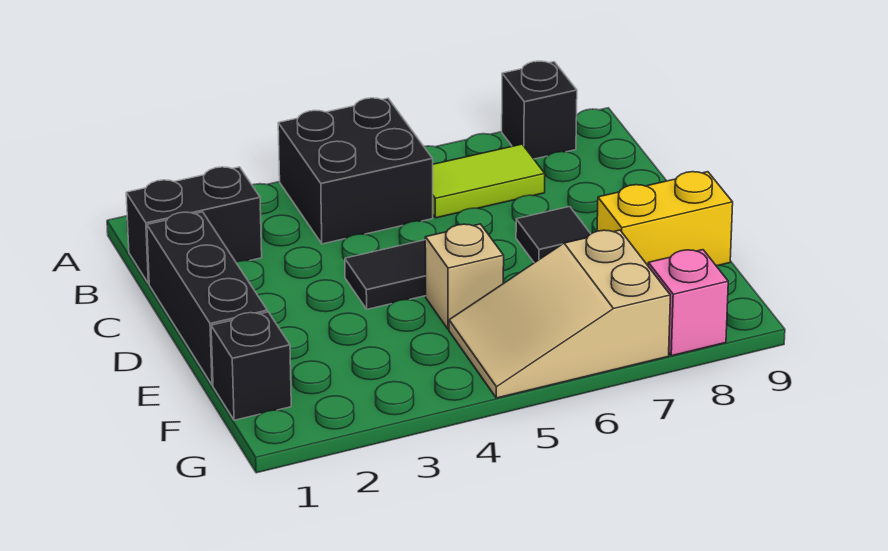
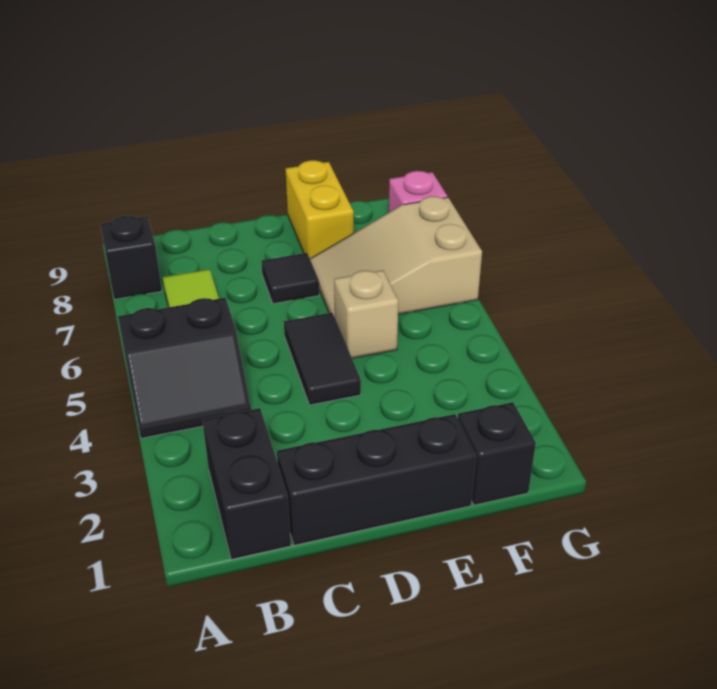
black brick A4:B5 level 1 -> black slope A4:B5 level 1 top 5
tan slope F5:G7 level 1 top 7 -> tan slope E6:G7 level 1 top G

